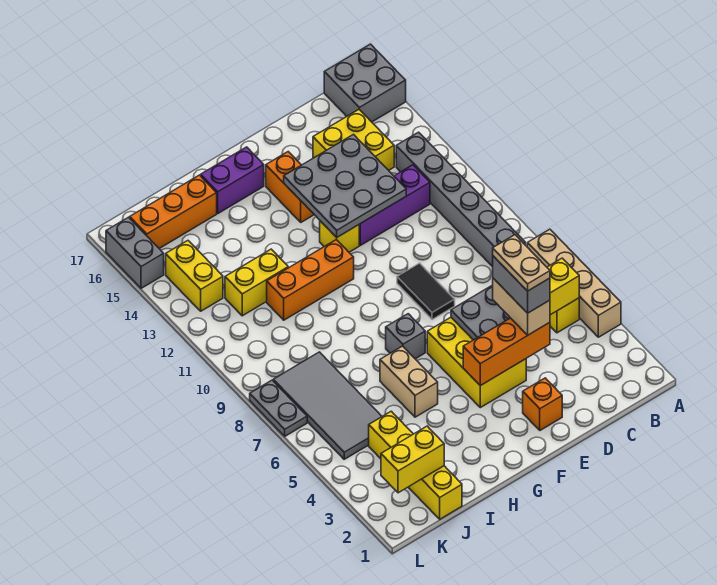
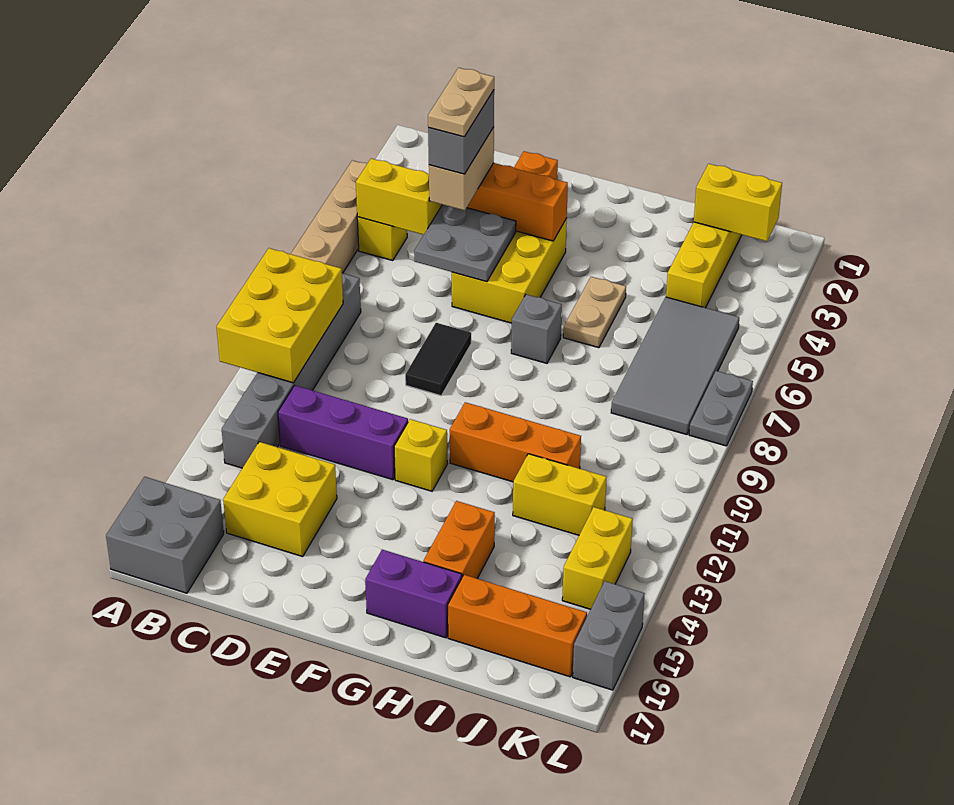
none -> yellow brick A9:B11 level 2
grey plate D12:F14 level 2 -> none
orange brick F14:F15 level 1 -> orange brick H14:H15 level 1
tan brick H5:H6 level 1 -> tan plate H5:H6 level 1

